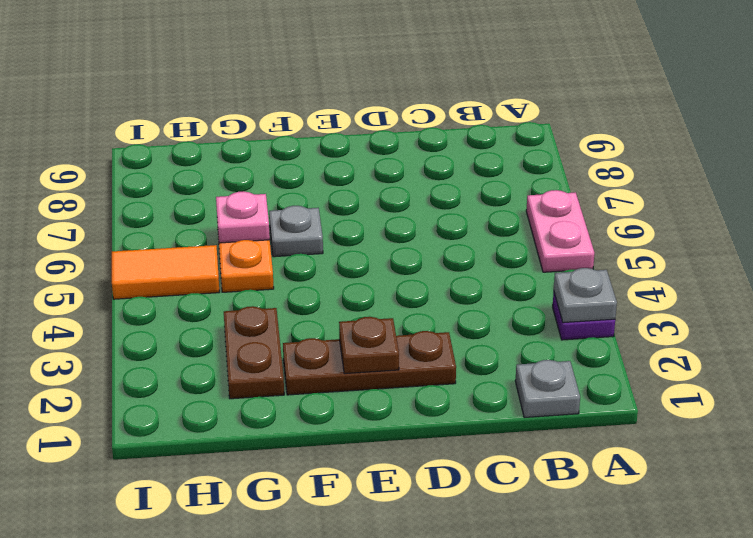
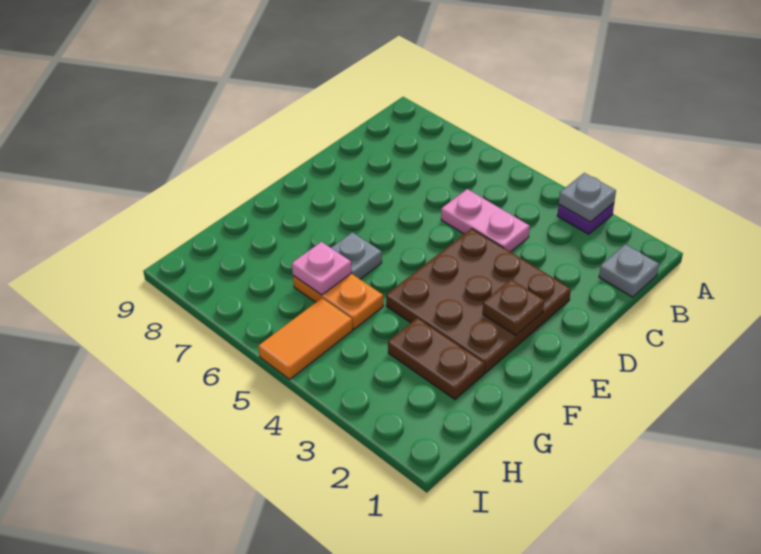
pink plate A5:A6 level 1 -> pink plate C4:C5 level 1
brown plate D2:F2 level 1 -> brown plate D2:F4 level 1

